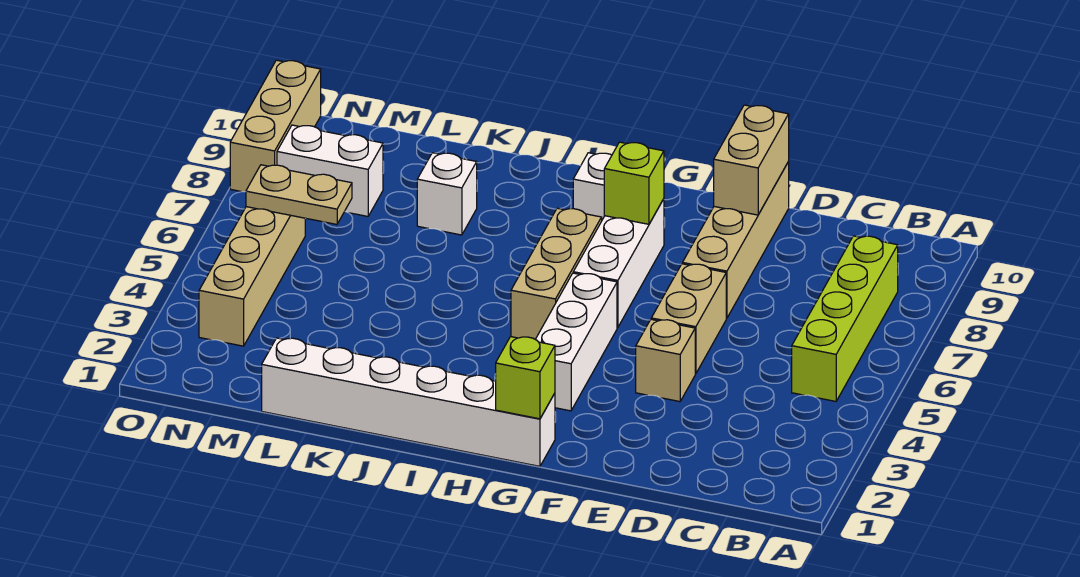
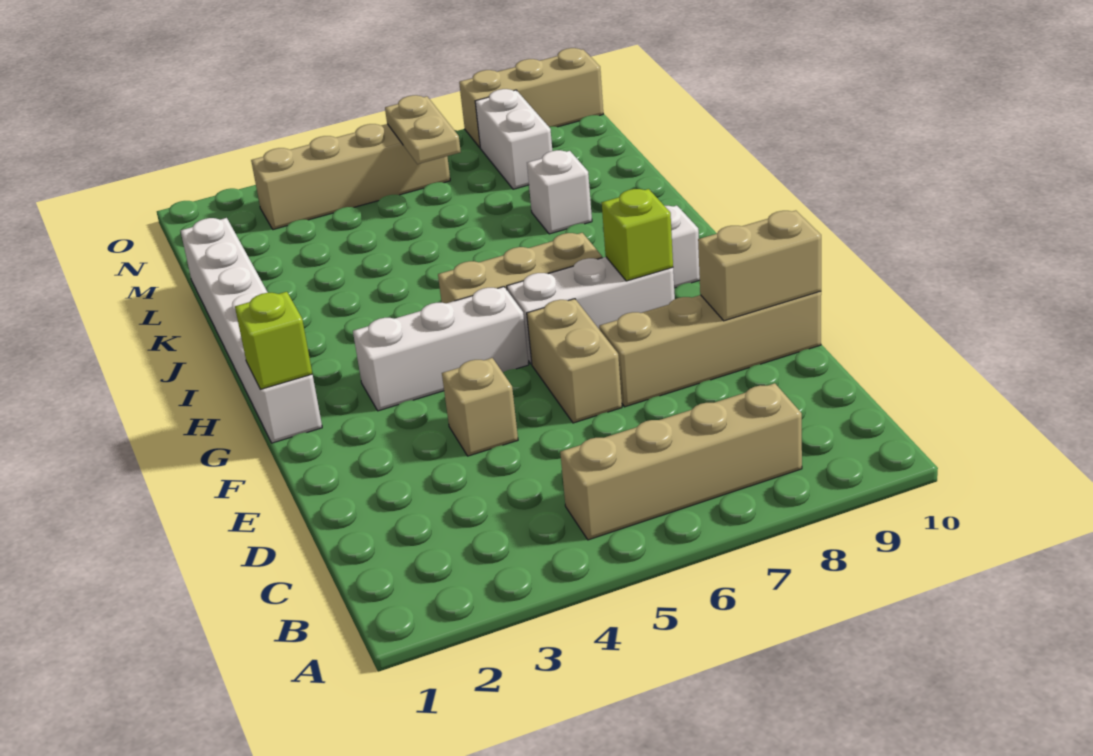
lime brick B5:B8 level 1 -> tan brick B5:B8 level 1
tan brick E5:E6 level 1 -> tan brick E6:F6 level 1

